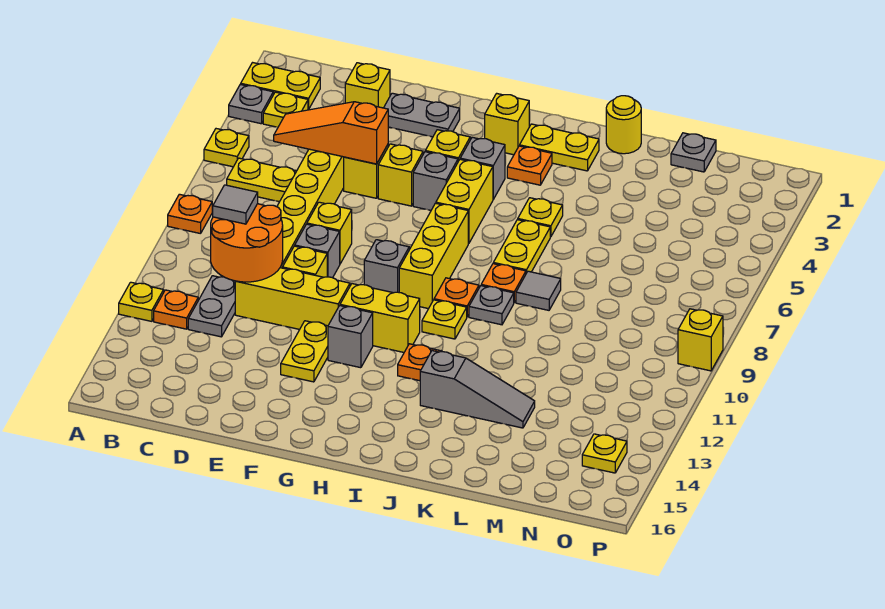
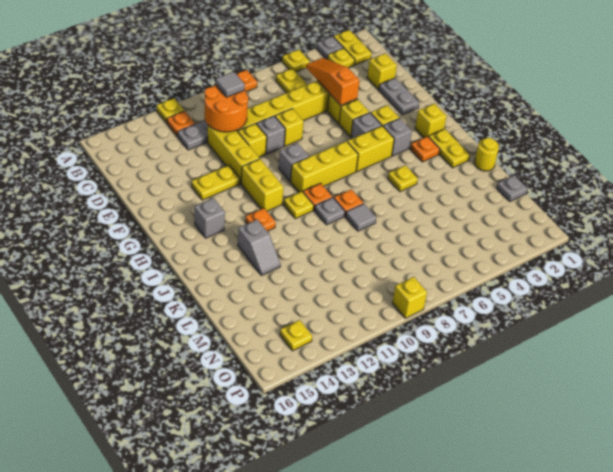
grey brick G12 level 1 -> grey brick H14 level 1
yellow plate J6:J7 level 1 -> none
grey slope J13:L13 level 1 top J -> grey slope J13:K13 level 1 top J

